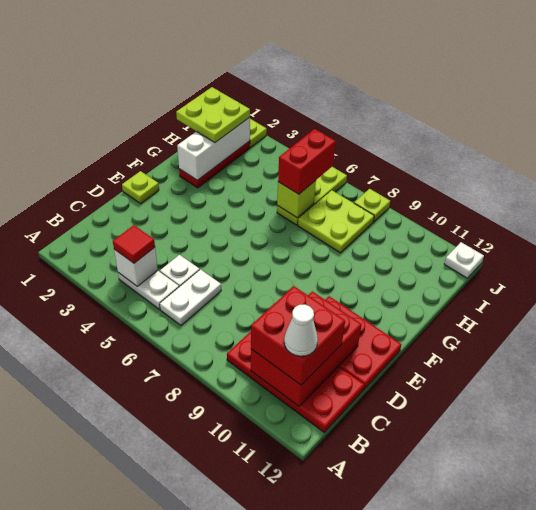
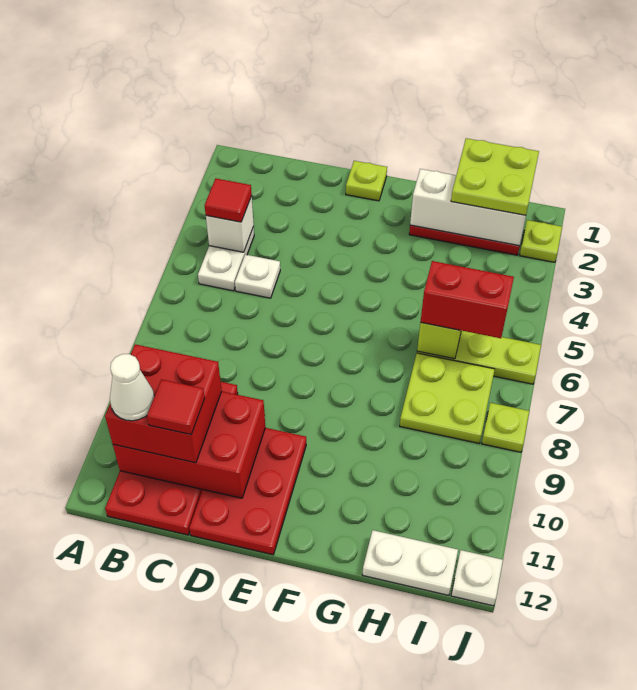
white plate B6:C6 level 1 -> white plate H12:I12 level 1
none -> red tile C11 level 4

